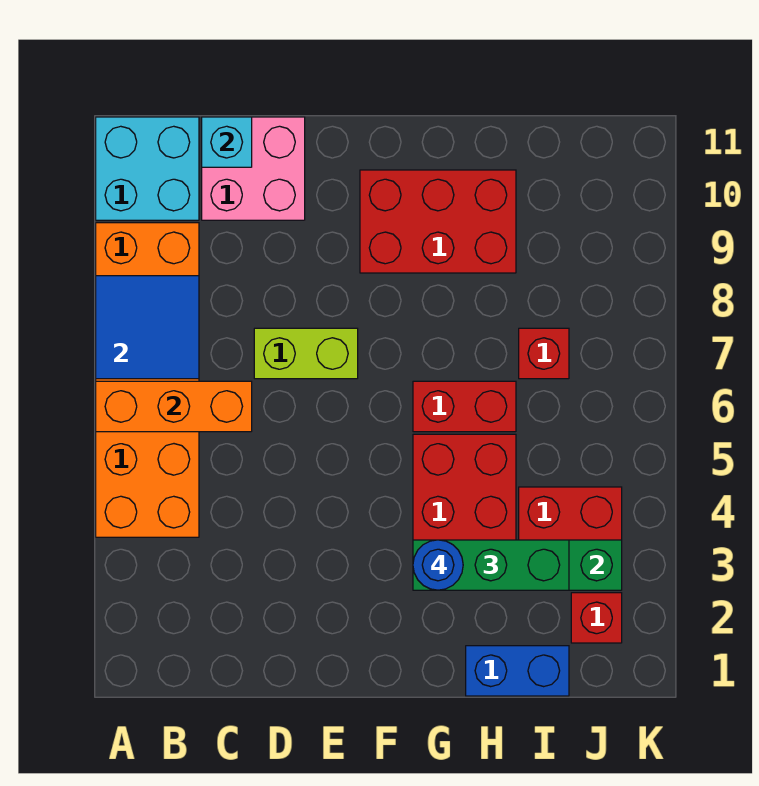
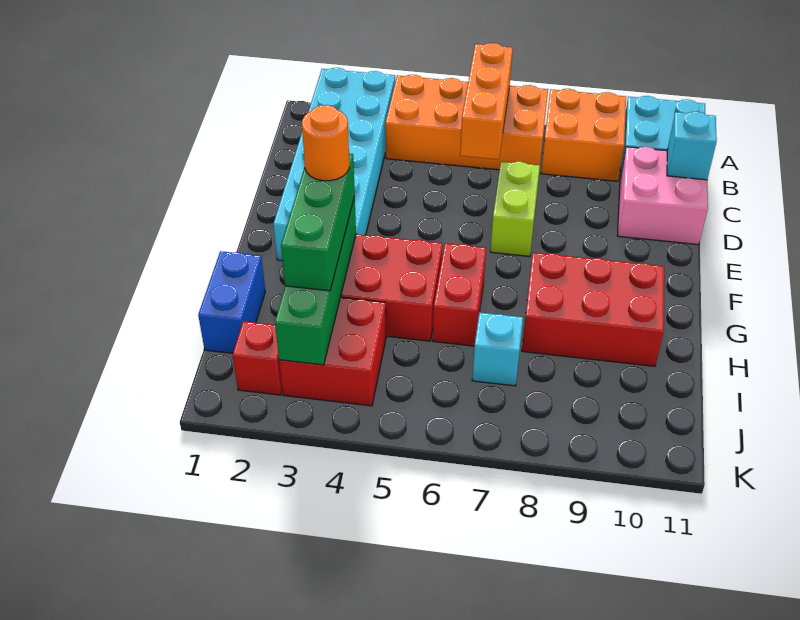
none -> cyan brick A2:F3 level 1
blue tile A7:B8 level 2 -> none
red brick F9:H10 level 1 -> red brick G8:H10 level 1
blue round brick G3 level 4 -> orange round brick G3 level 4
red brick I7 level 1 -> cyan brick I7 level 1

